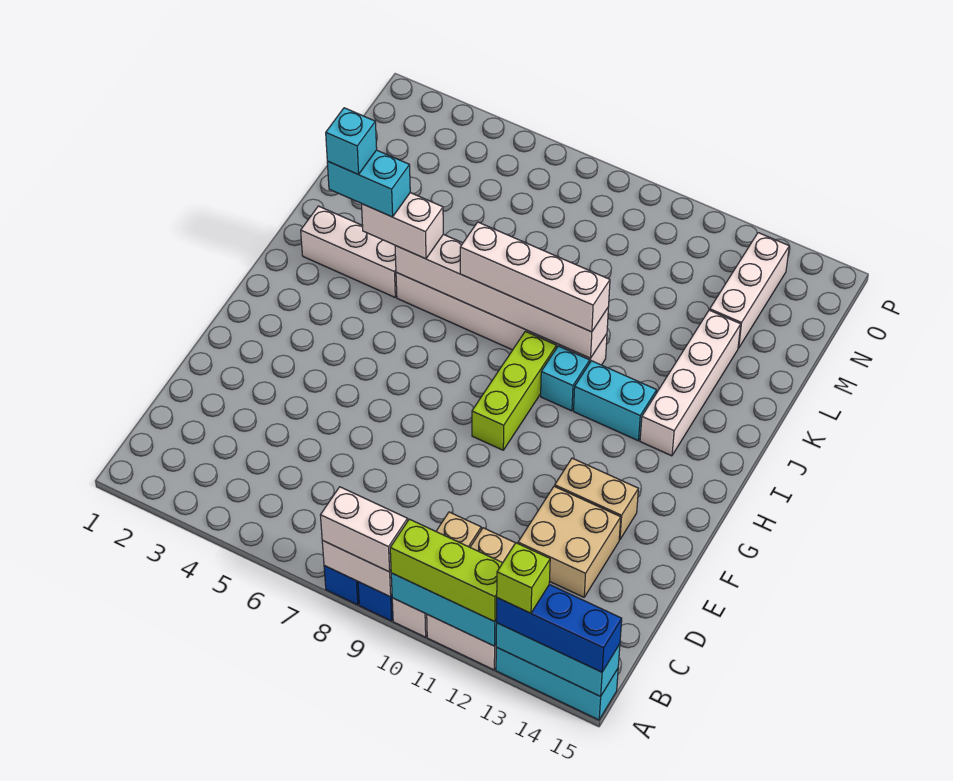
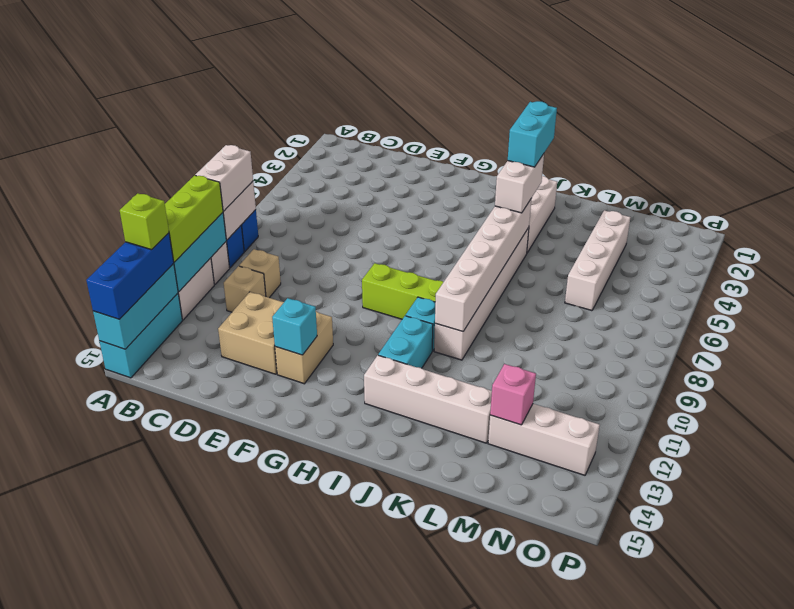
cyan brick J3 level 5 -> cyan brick F13 level 2
white brick J7:J10 level 3 -> white brick M3:M6 level 1
none -> pink brick M13 level 2

